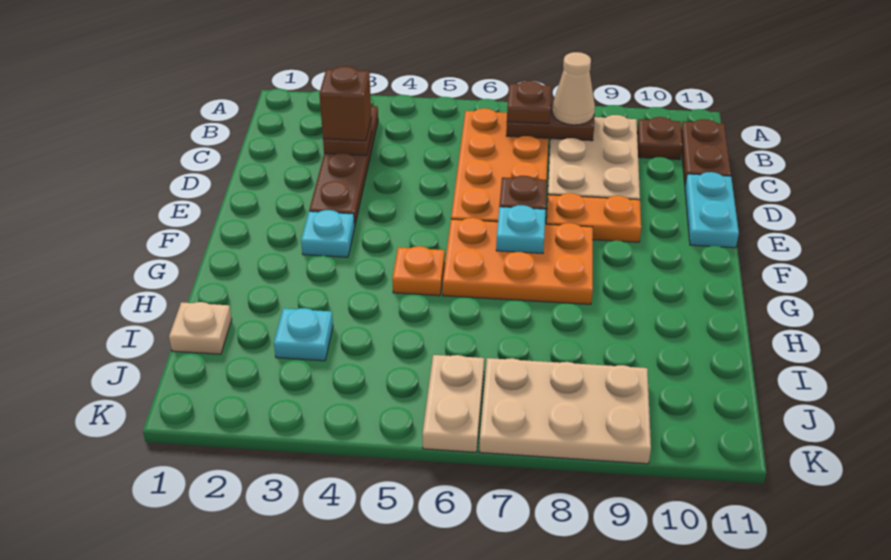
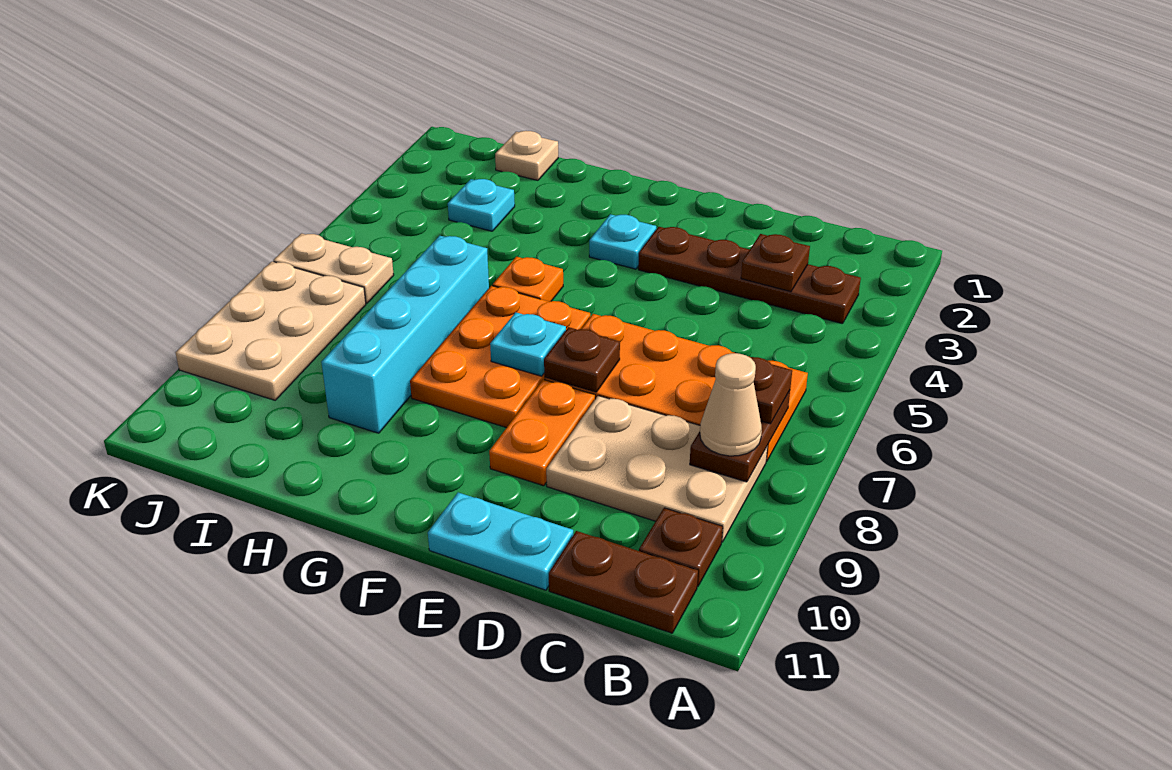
brown brick C3 level 3 -> none
none -> cyan brick H6:H9 level 1

